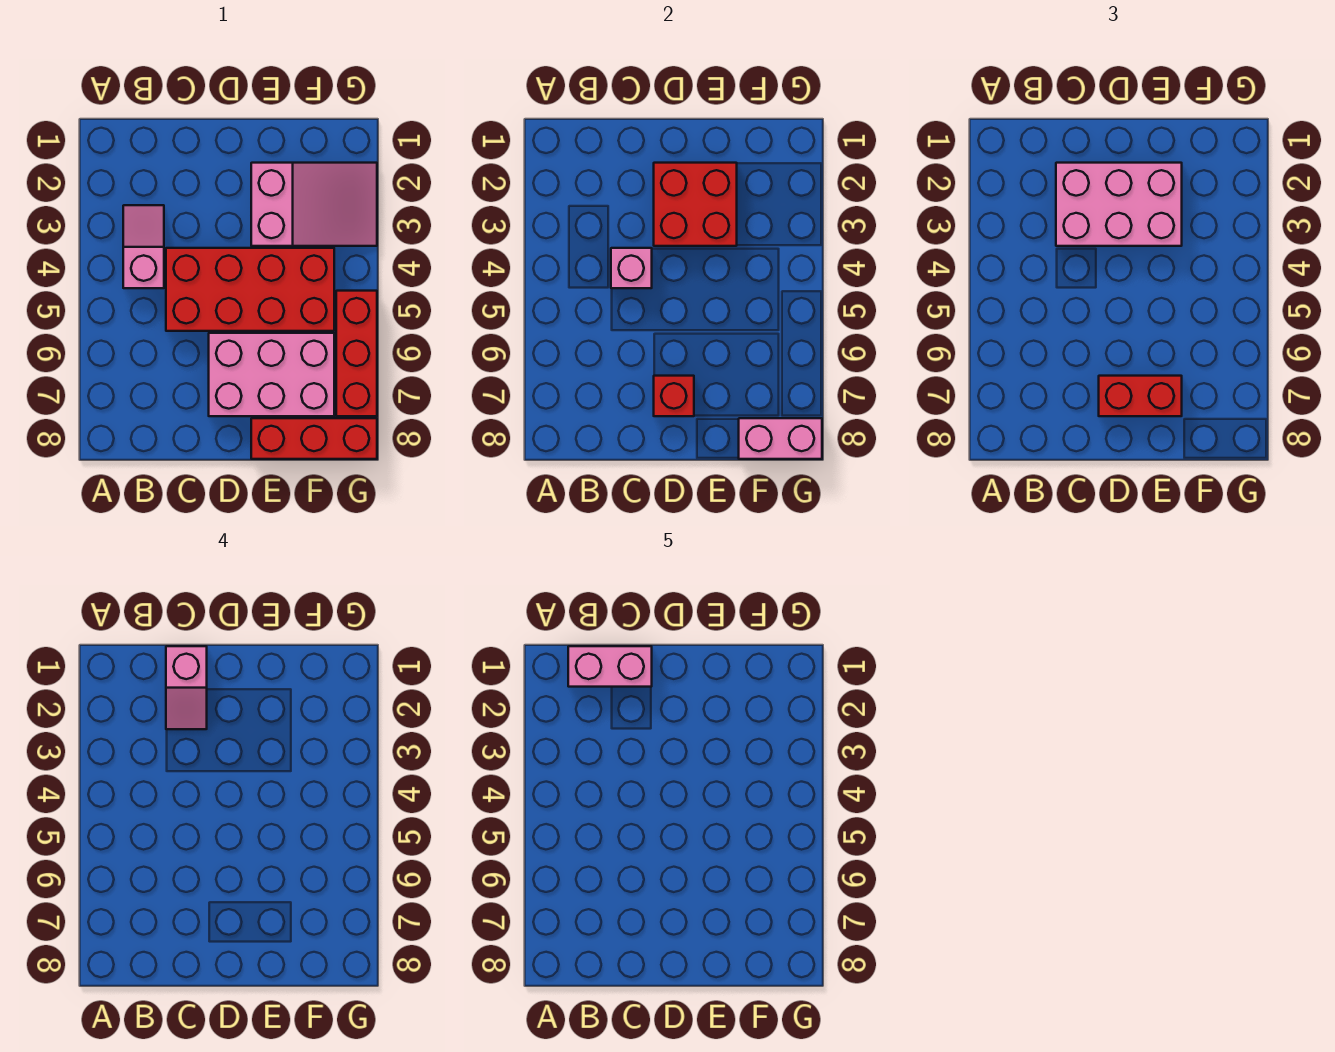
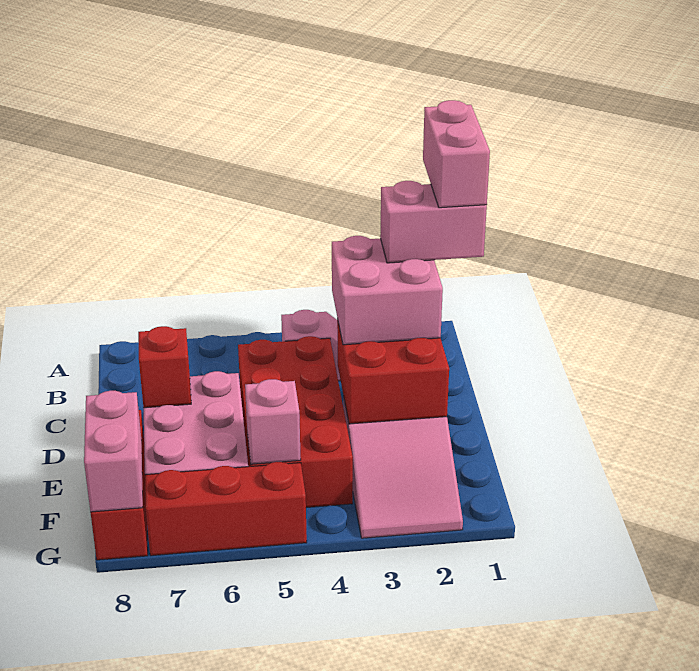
pink slope C1:C2 level 4 top 1 -> pink brick C1:C2 level 4
pink brick C2:E3 level 3 -> pink brick C2:D3 level 3
pink brick C4 level 2 -> pink brick F5 level 2
red brick D7:E7 level 3 -> none

